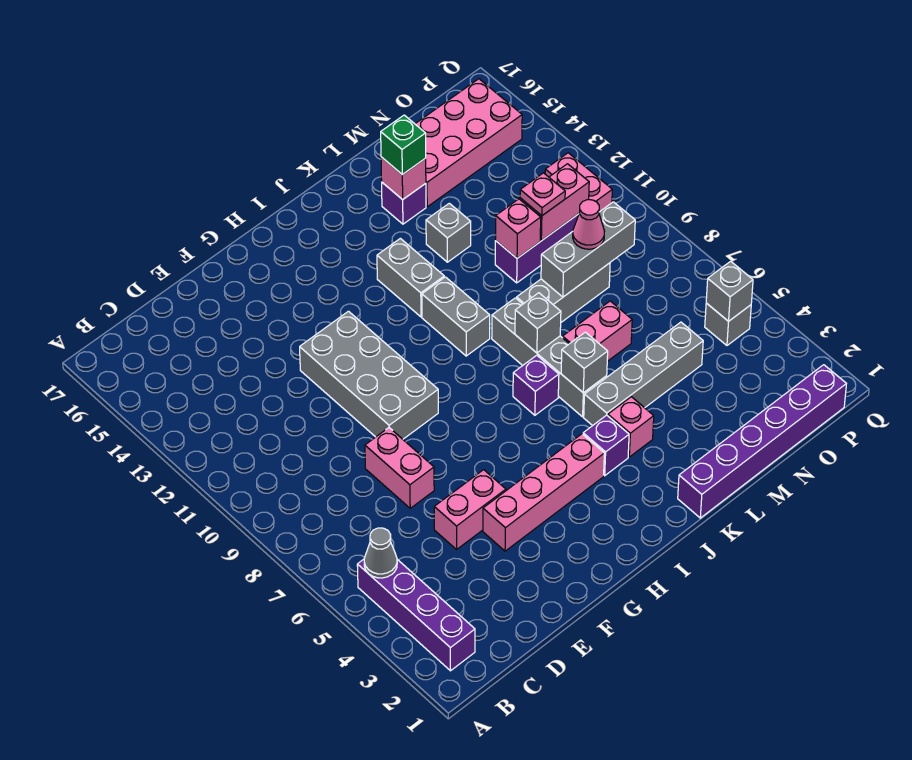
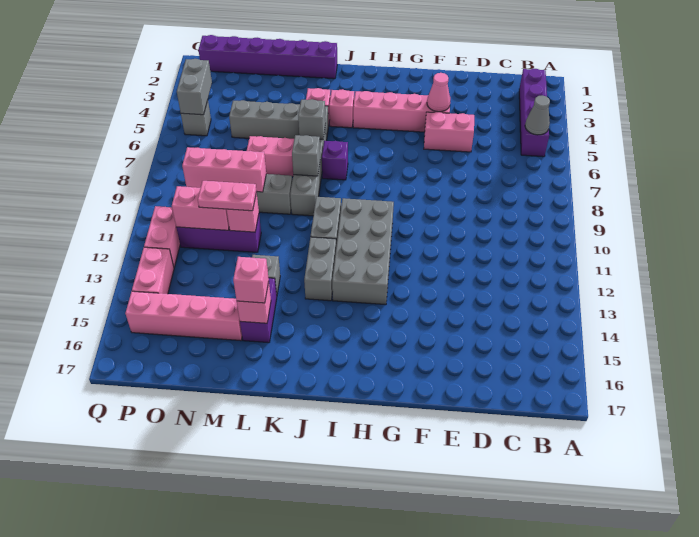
pink brick E7:E8 level 1 -> pink brick P13:P14 level 1
grey brick F9:G12 level 1 -> grey brick H10:I13 level 1
purple brick J4 level 1 -> pink brick J4 level 1
purple brick L15 level 1 -> purple brick L14:L15 level 1
green brick L15 level 3 -> pink brick L15 level 3
grey brick M9:O9 level 2 -> pink brick M9:O9 level 2
pink brick M15:P16 level 1 -> pink brick M15:P15 level 1
pink cone N9 level 3 -> pink cone F4 level 2
pink plate N11 level 3 -> pink plate M11:N11 level 3
grey brick P5 level 2 -> grey brick P4:P5 level 2

